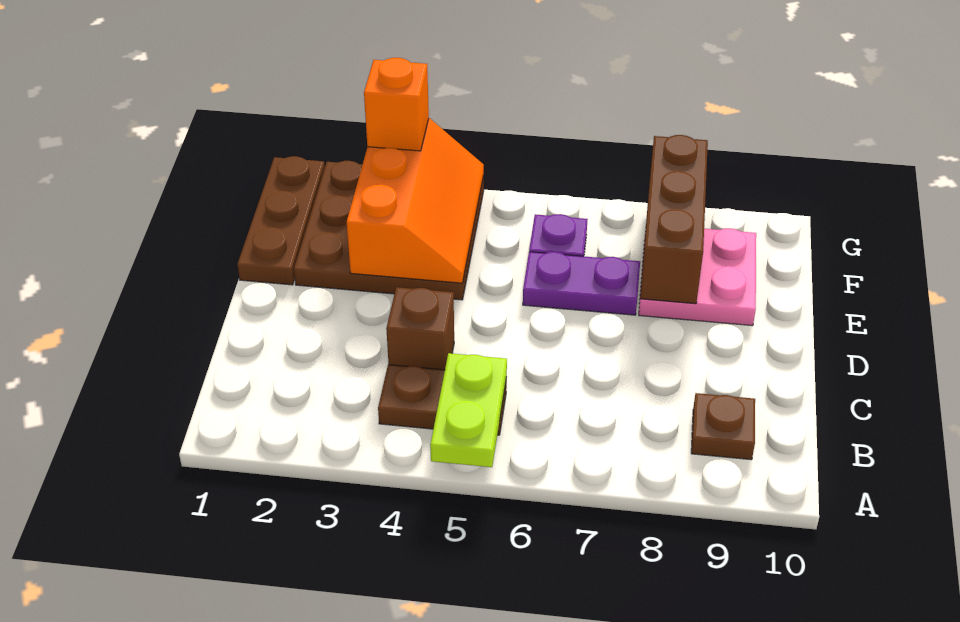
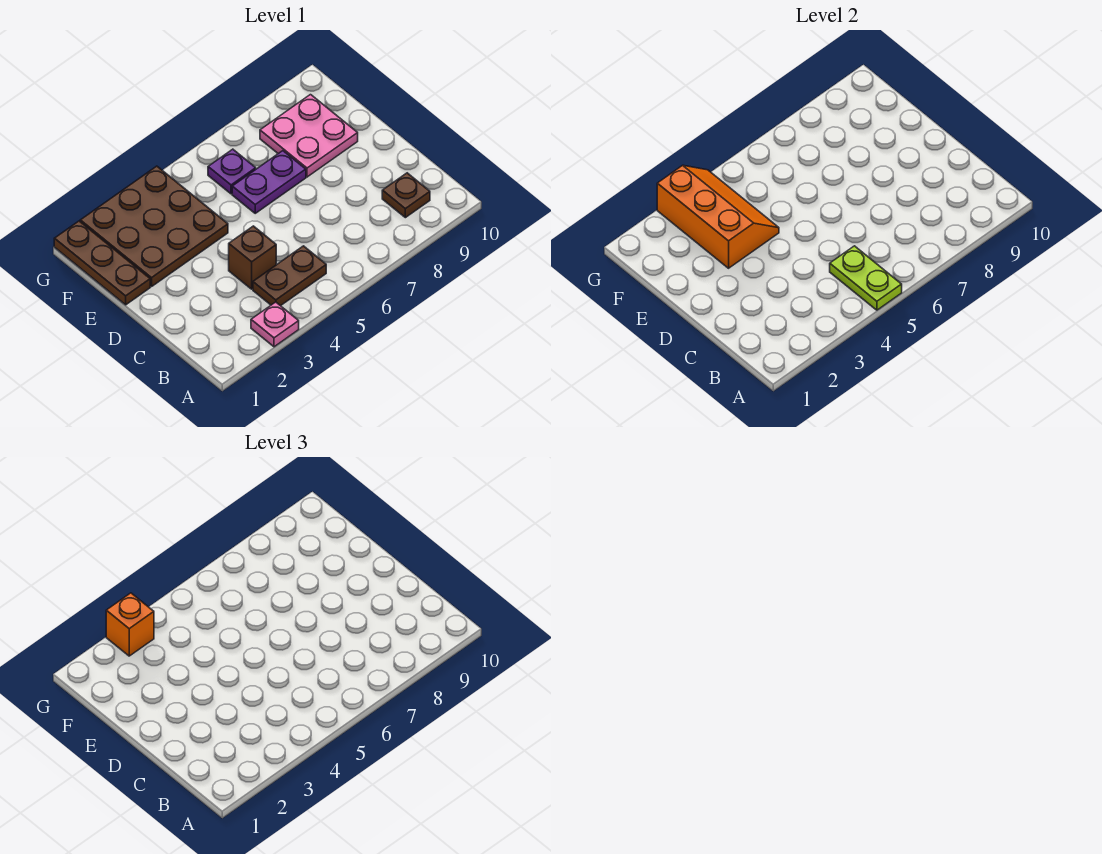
none -> pink plate A3 level 1
brown brick E8:G8 level 2 -> none

